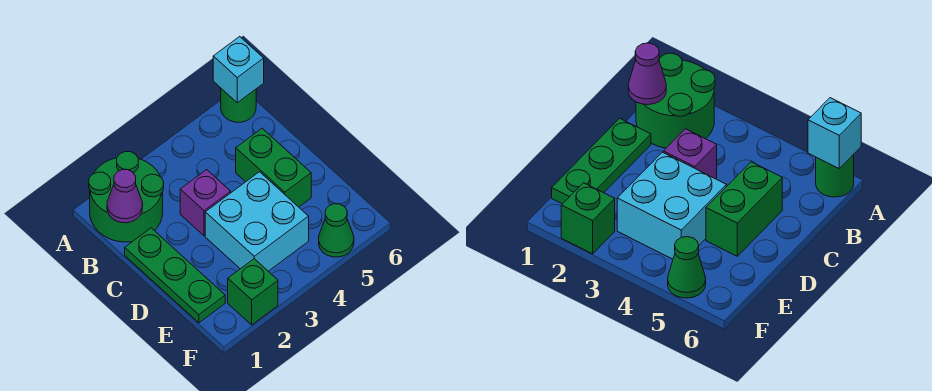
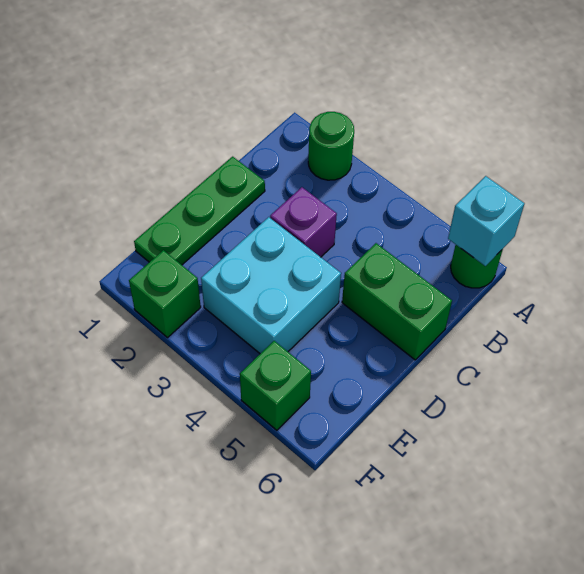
green round brick A1:B2 level 1 -> green round brick A2 level 1
purple cone B1 level 2 -> none
green brick C5:D5 level 1 -> green brick C5:C6 level 1
green cone F5 level 1 -> green brick F5 level 1

